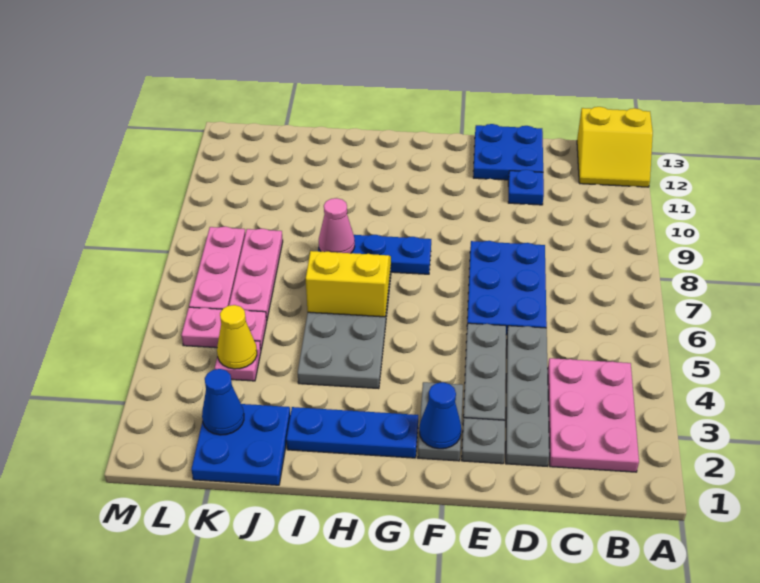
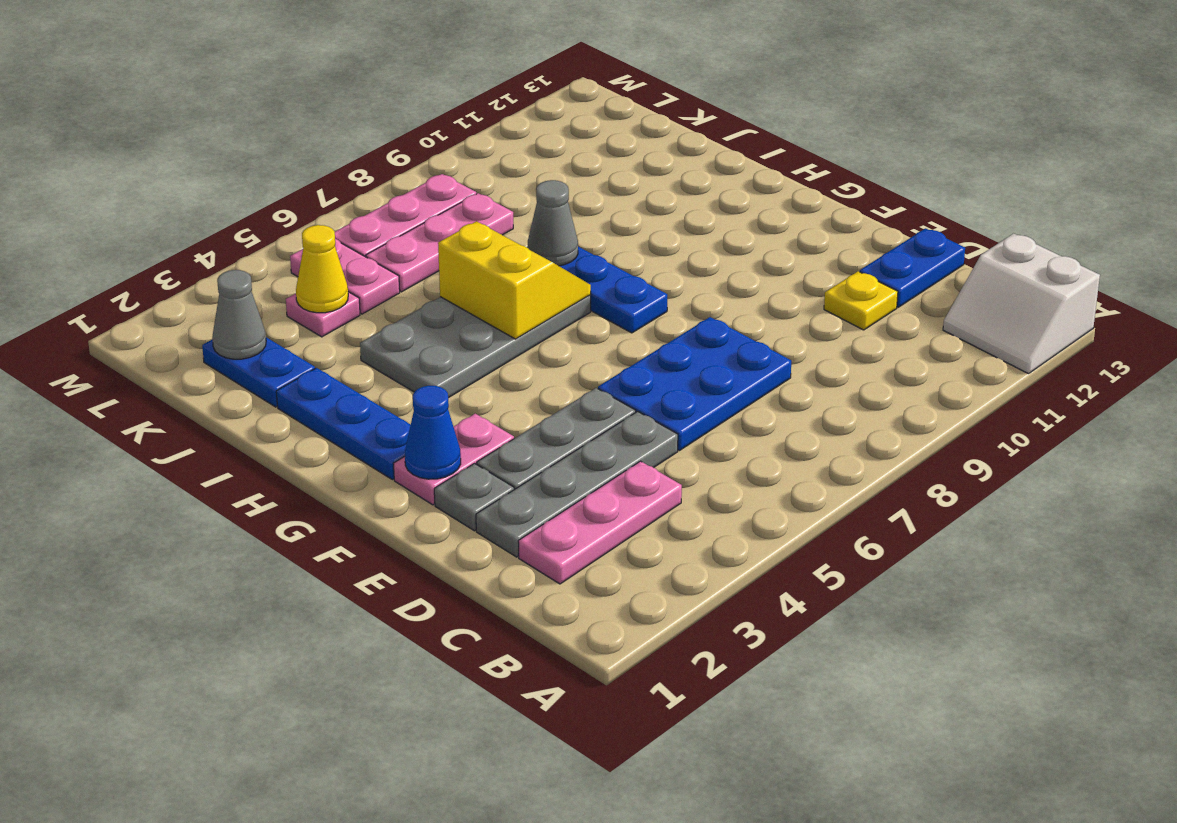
yellow slope A12:B13 level 1 top 13 -> white slope A12:B13 level 1 top 13
pink plate B2:C4 level 1 -> pink plate C2:C4 level 1
blue plate D11 level 1 -> yellow plate D11 level 1
blue plate D12:E13 level 1 -> blue plate D12:D13 level 1
grey plate F2:F3 level 1 -> pink plate F2:F3 level 1
pink cone I8 level 2 -> grey cone I8 level 2
blue plate J1:K2 level 1 -> blue plate J2:K2 level 1
blue cone K2 level 2 -> grey cone K2 level 2

